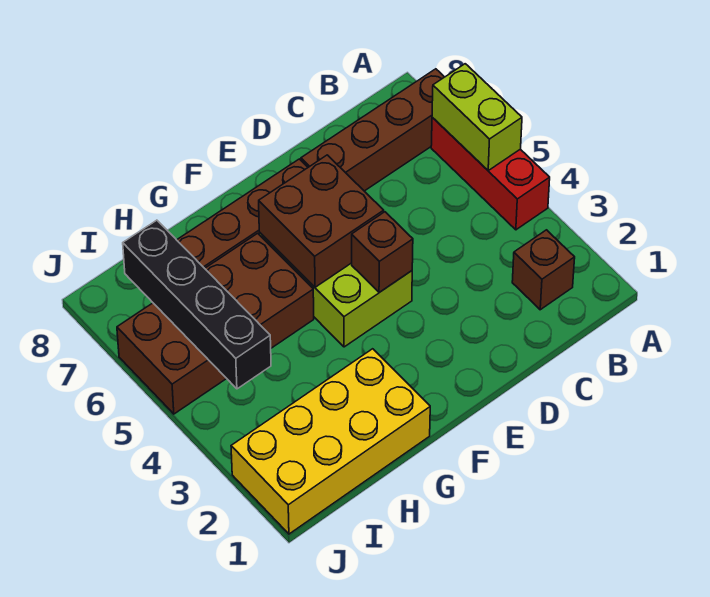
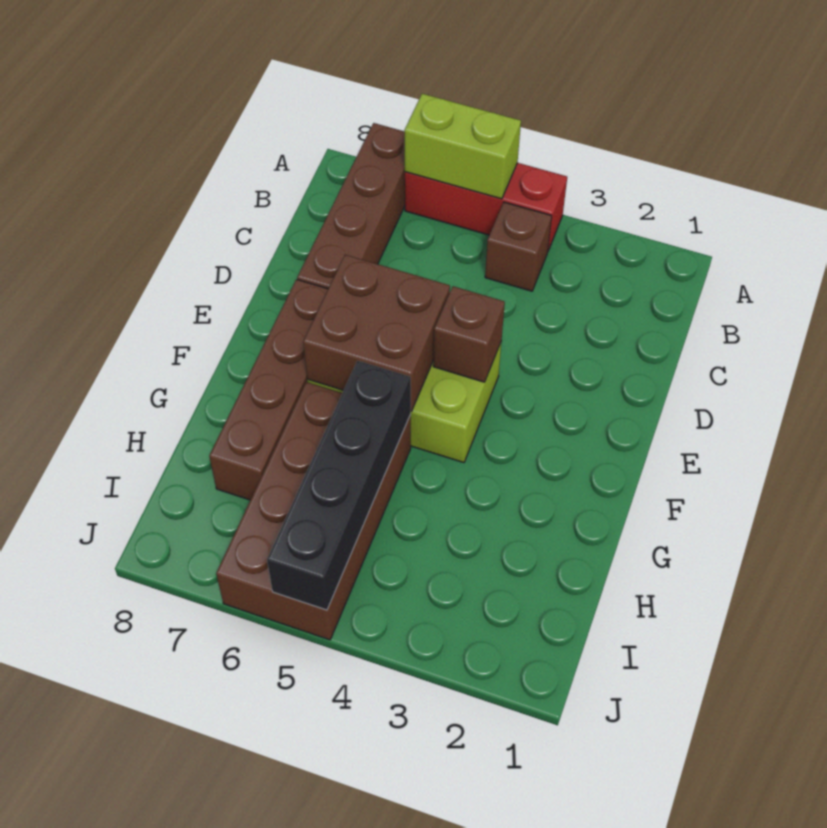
brown brick B2 level 1 -> brown brick B4 level 1
yellow brick G1:J2 level 1 -> none
black brick I4:I7 level 2 -> black brick G5:J5 level 2

